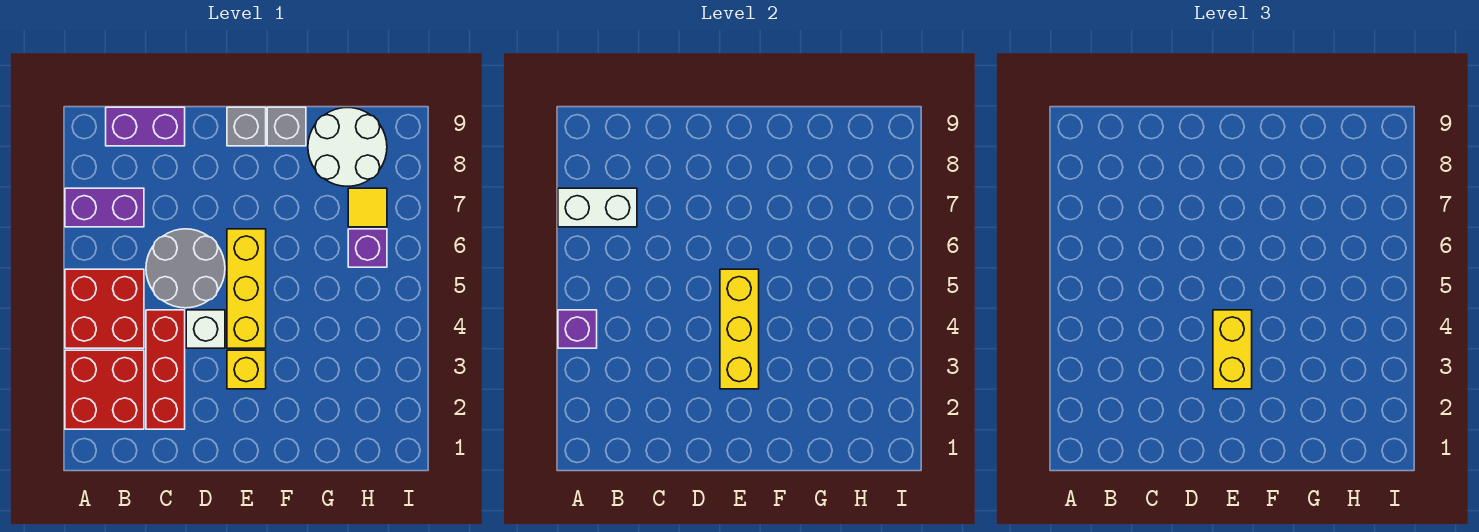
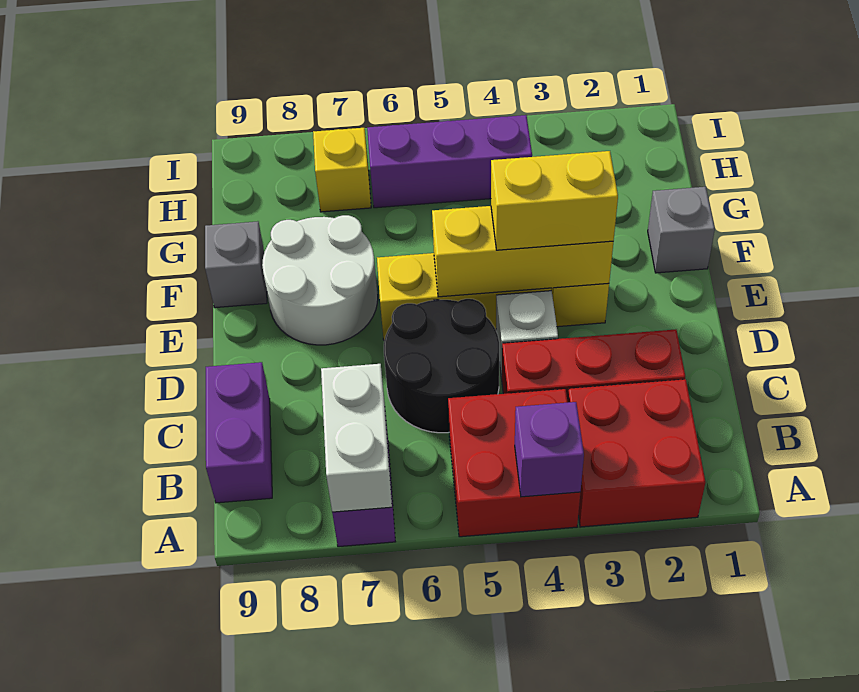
grey round brick C5:D6 level 1 -> black round brick C5:D6 level 1
grey brick E9 level 1 -> grey brick F1 level 1
white round brick G8:H9 level 1 -> white round brick E7:F8 level 1
purple brick H6 level 1 -> purple brick H4:H6 level 1
yellow tile H7 level 1 -> yellow brick H7 level 1

